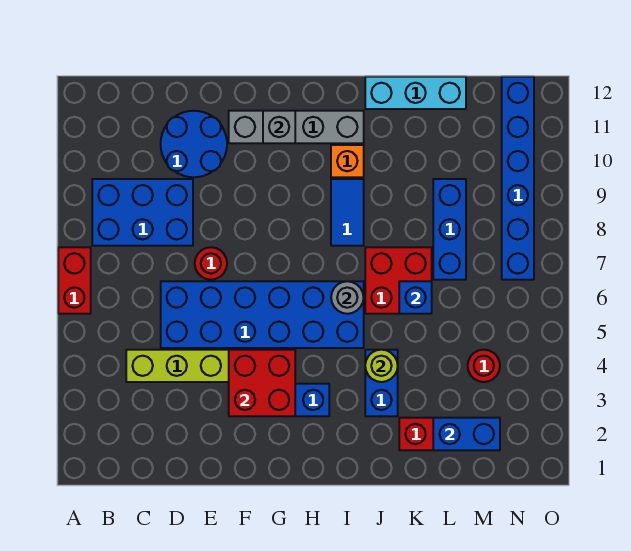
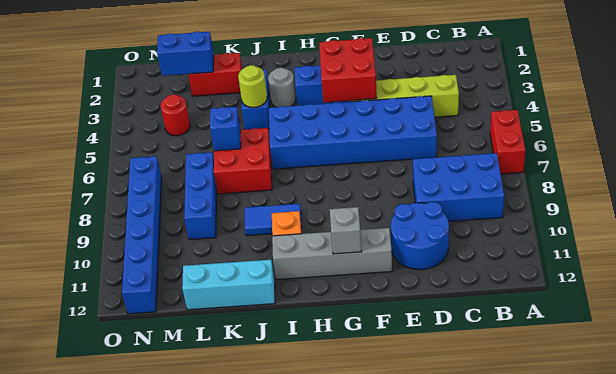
red round brick E7 level 1 -> none
grey round brick I6 level 2 -> grey round brick I3 level 1
blue tile I8:I9 level 1 -> blue tile I9:J9 level 1

